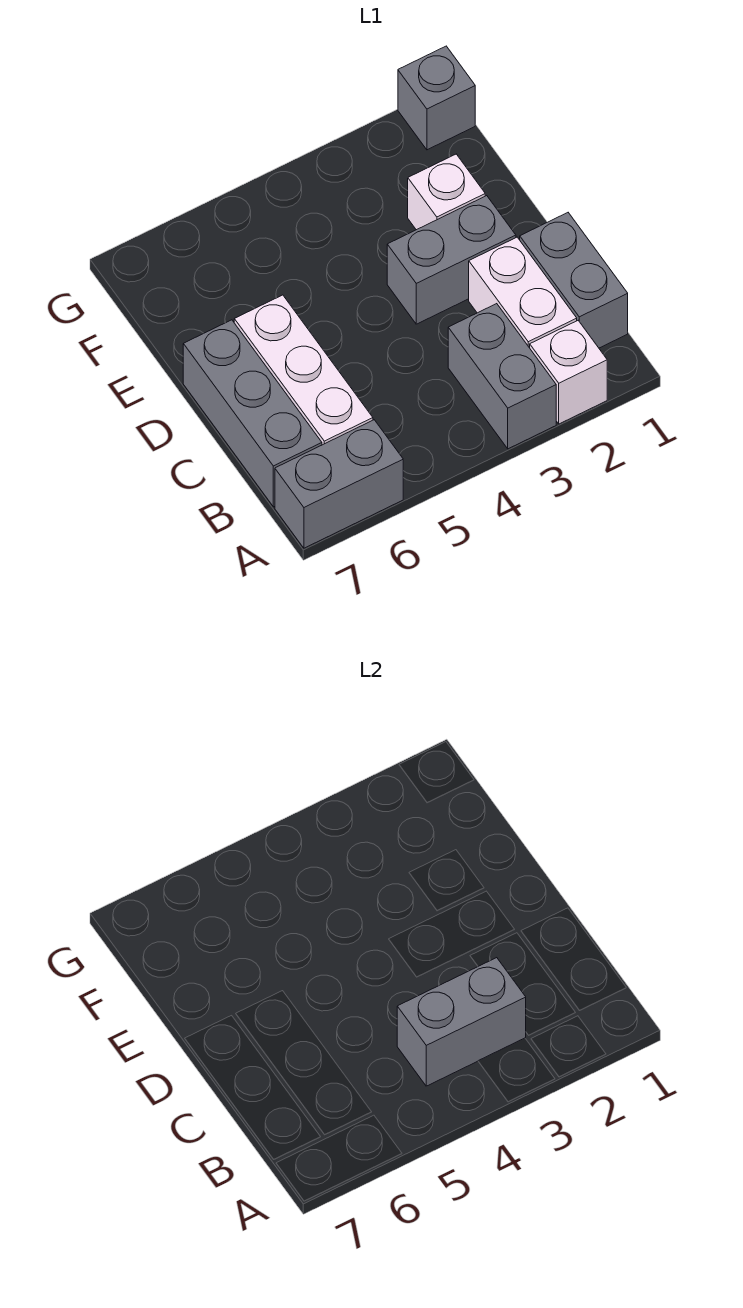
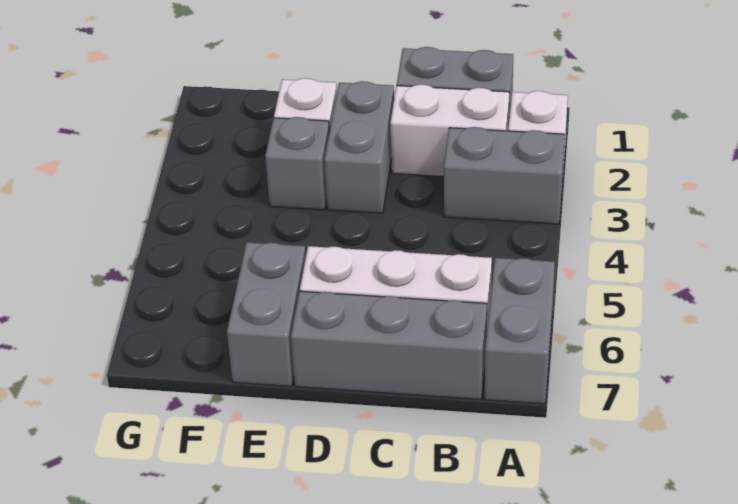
grey brick B3:B4 level 2 -> grey brick E6:E7 level 1
grey brick G1 level 1 -> grey brick E3 level 1

